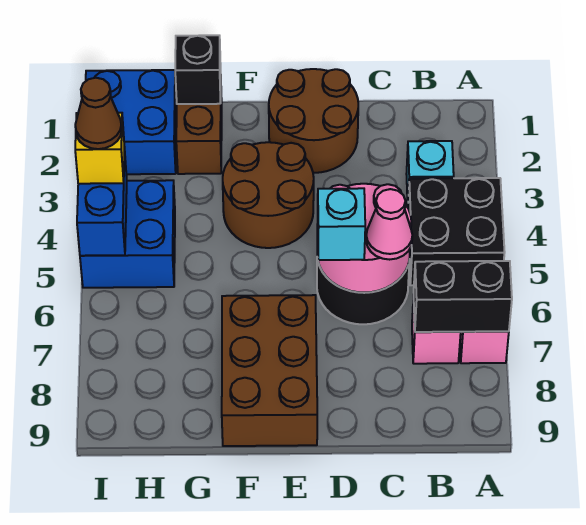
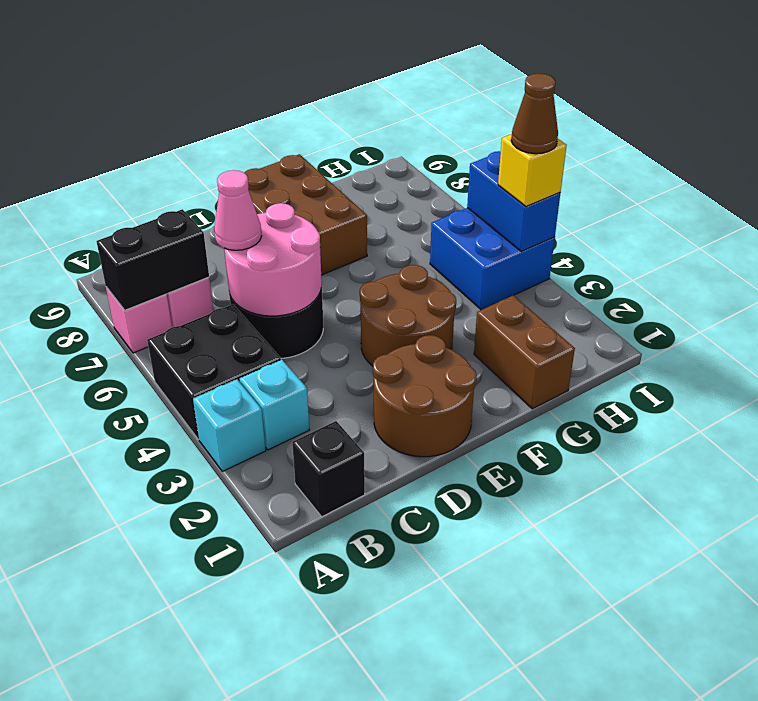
cyan brick D6 level 3 -> cyan brick A3 level 1
black brick G1 level 2 -> black brick B1 level 1
blue brick H1:I2 level 1 -> none

